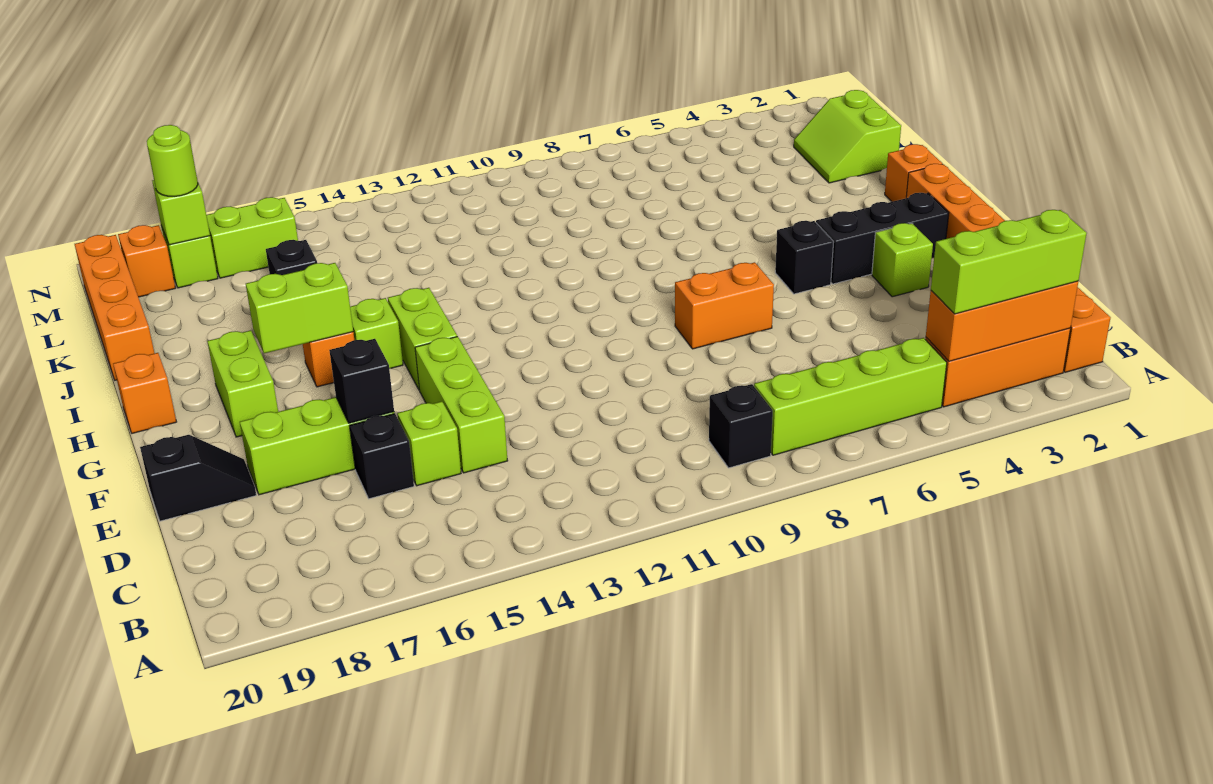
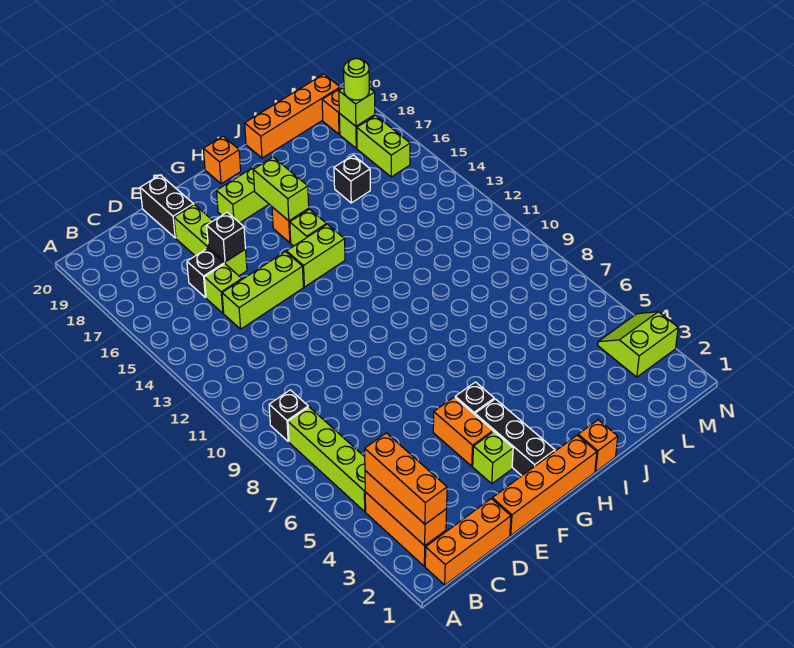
lime brick B2:B4 level 3 -> orange brick B2:B4 level 3
black slope E19:E20 level 1 top 20 -> black brick E19:E20 level 1
orange brick F7:F8 level 1 -> orange brick F4:F5 level 1
lime slope K1:L2 level 1 top 1 -> lime slope M3:N4 level 1 top 3

